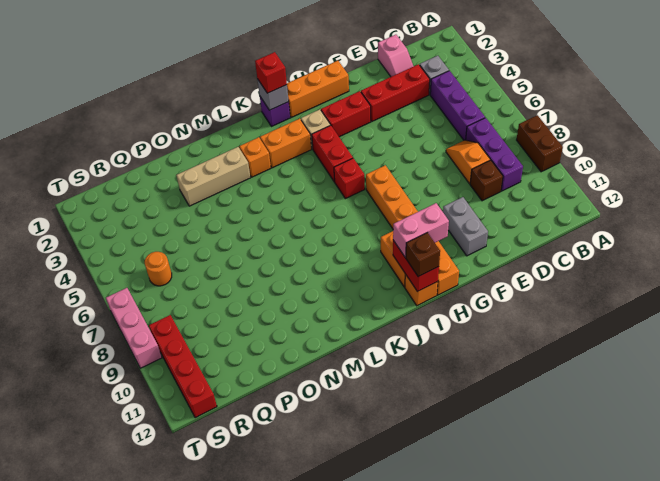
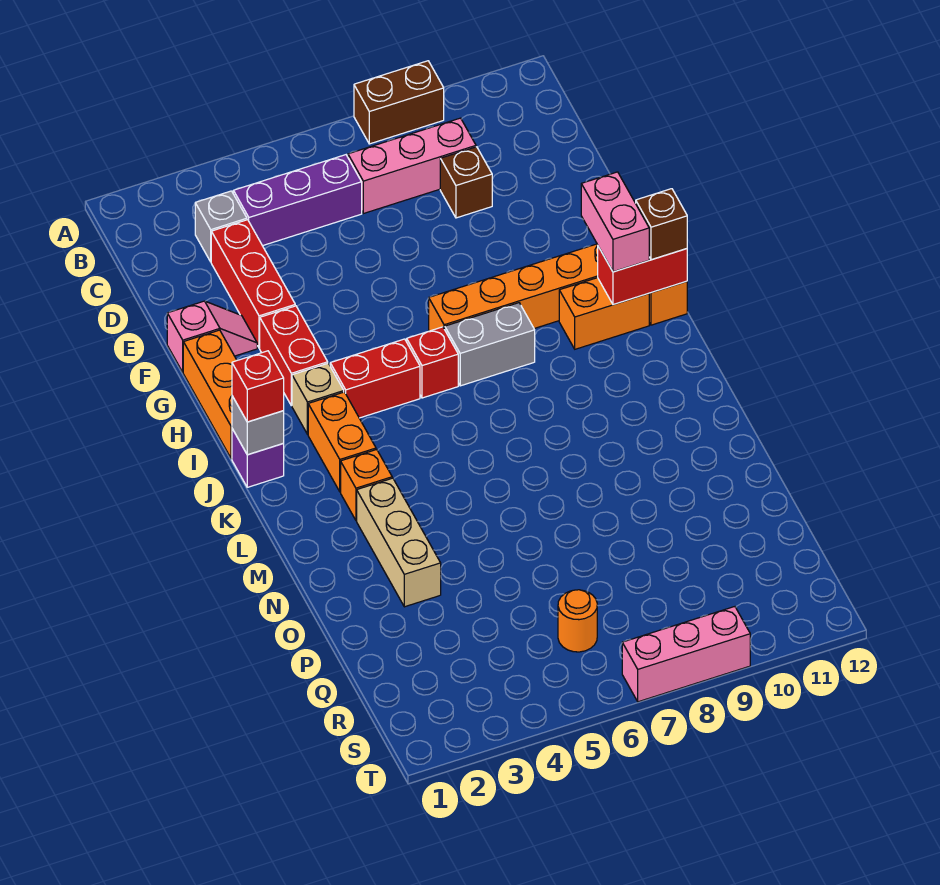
purple brick C7:C9 level 1 -> pink brick C7:C9 level 1
pink slope D1:D2 level 1 top 1 -> pink slope F1:F2 level 1 top 1
orange slope D7:D8 level 1 top 8 -> none
grey brick F10:F11 level 1 -> grey brick I7:I8 level 1
red brick S9:S12 level 1 -> none

